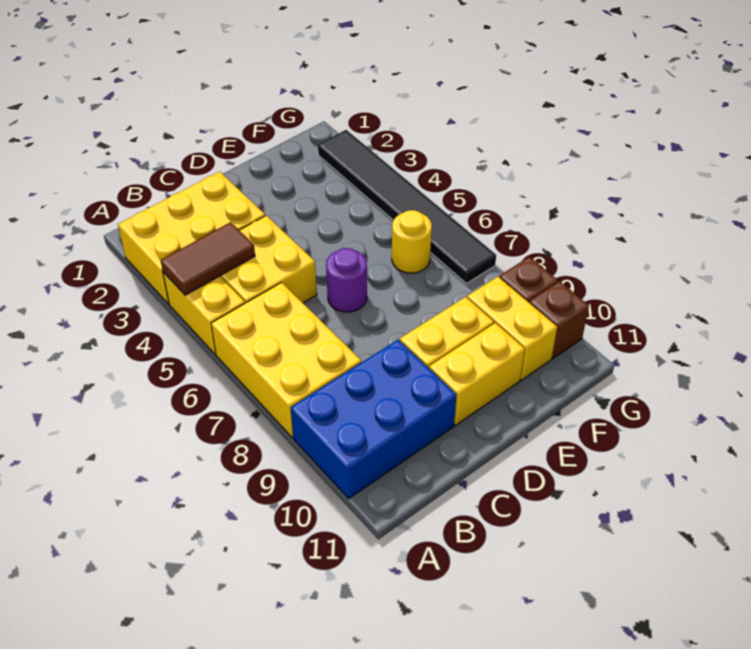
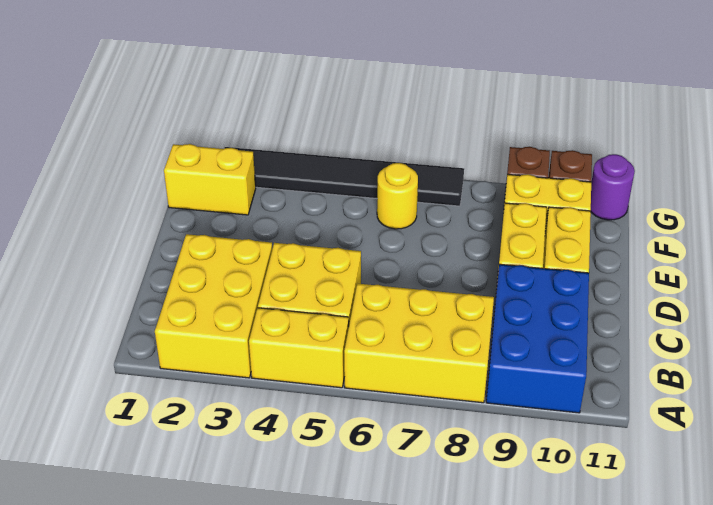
brown tile A4:B4 level 2 -> none
purple round brick D6 level 1 -> purple round brick G11 level 1
none -> yellow brick F1:F2 level 1

